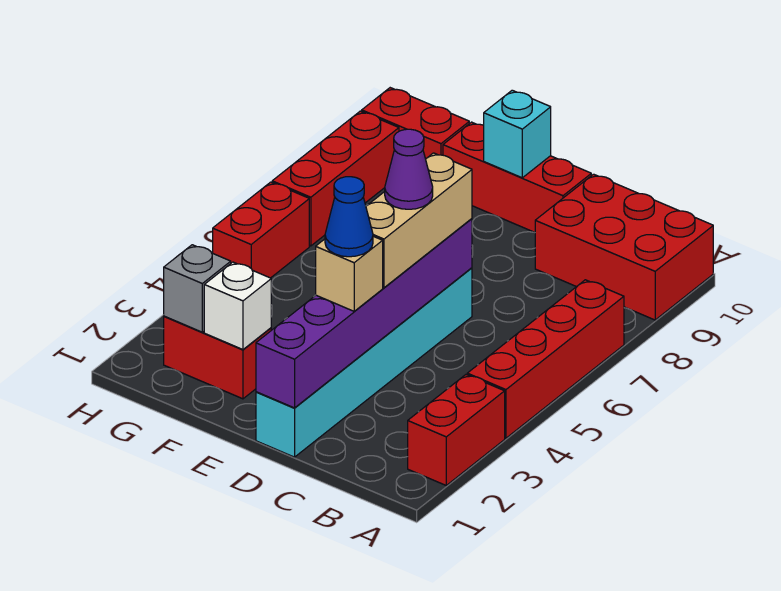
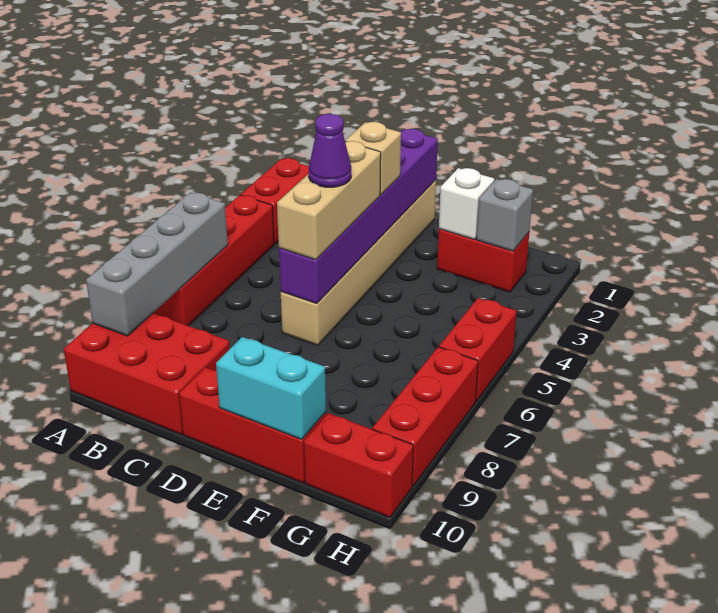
none -> grey brick A6:A9 level 2
cyan brick D1:D6 level 1 -> tan brick D1:D6 level 1
blue cone D3 level 4 -> none
cyan brick E10 level 2 -> cyan brick E10:F10 level 2

